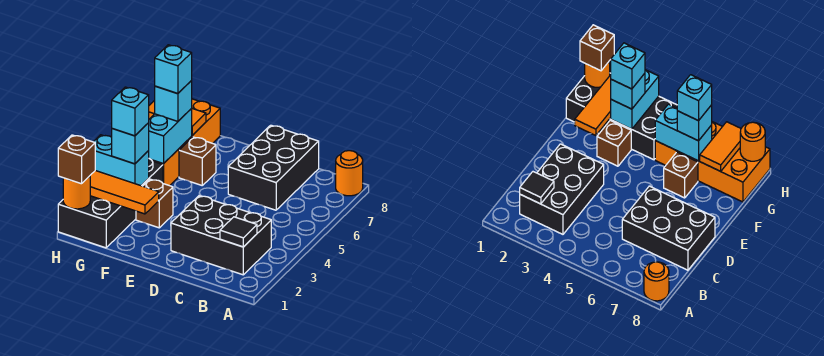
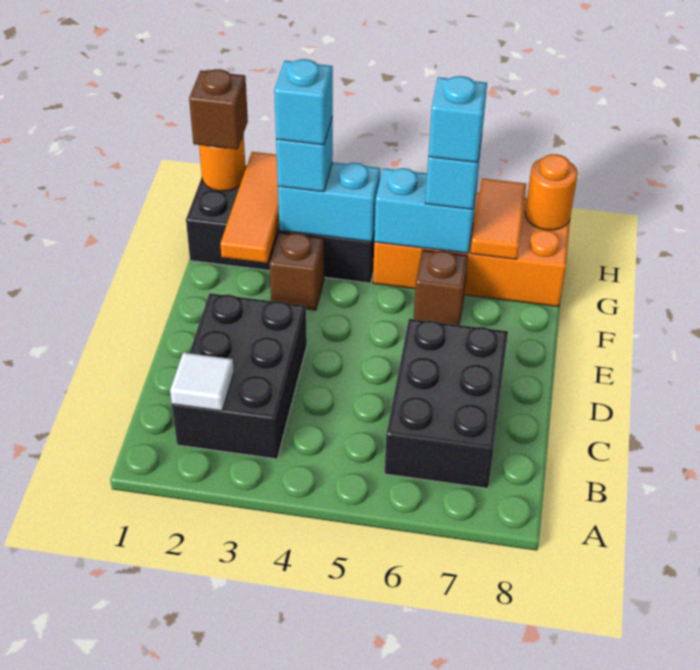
orange round brick A8 level 1 -> none
black tile B2 level 2 -> white tile B2 level 2
black brick C6:D8 level 1 -> black brick B6:D7 level 1
cyan brick G3:H3 level 2 -> cyan brick G3:G4 level 2

